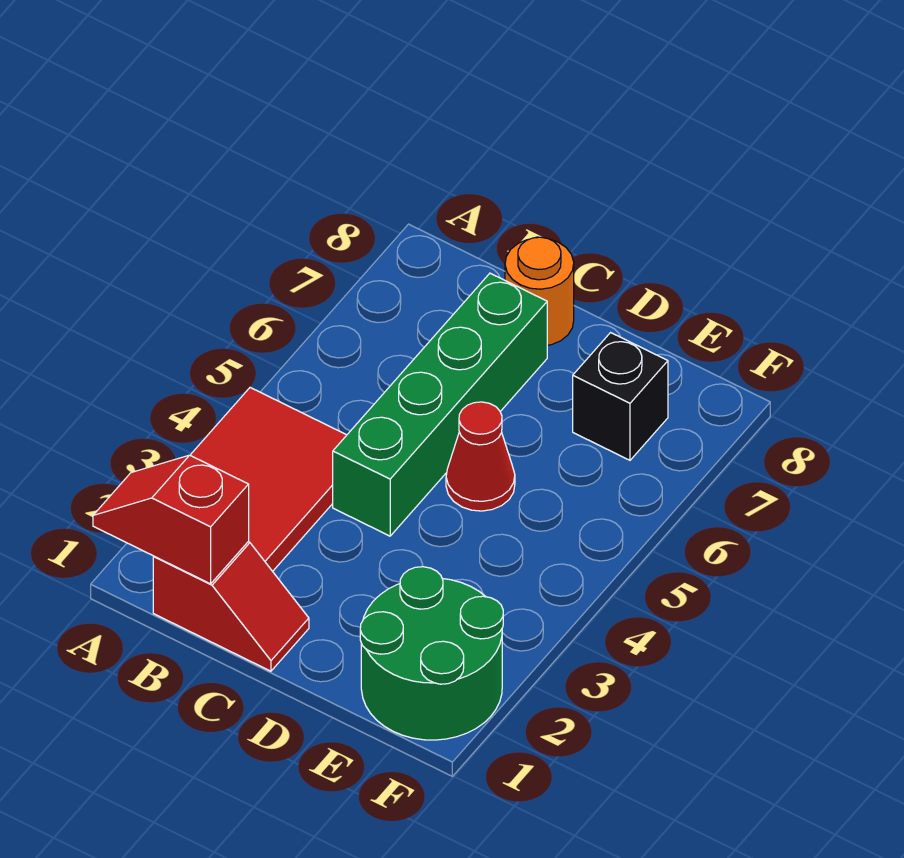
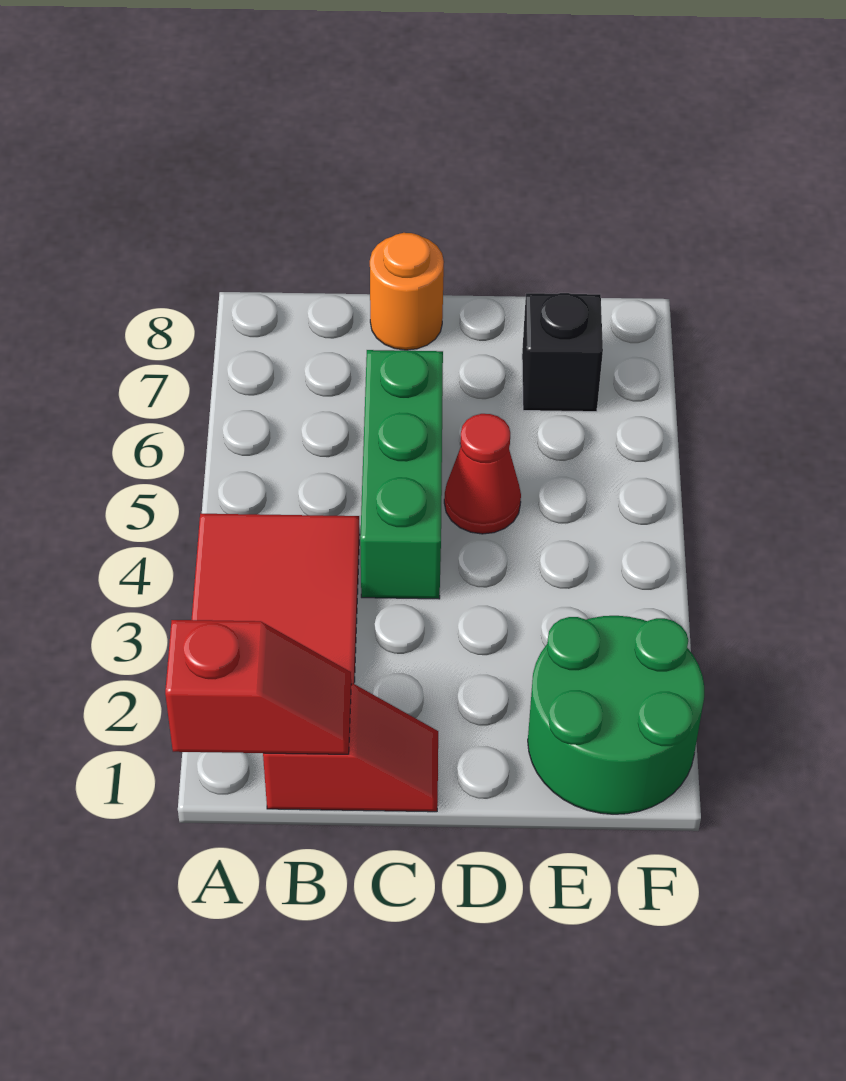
red slope A1:B1 level 2 top B -> red slope A1:B1 level 2 top A
green brick C4:C7 level 1 -> green brick C4:C6 level 1

